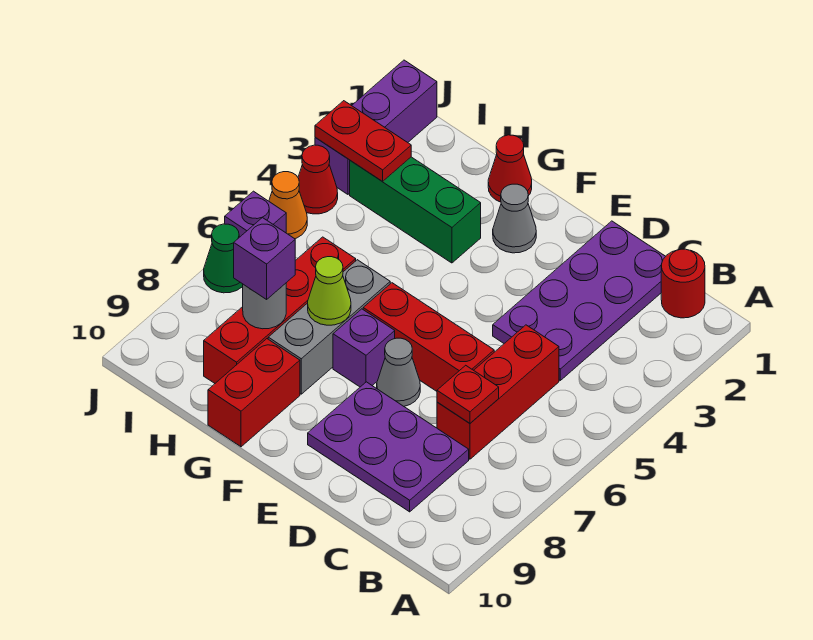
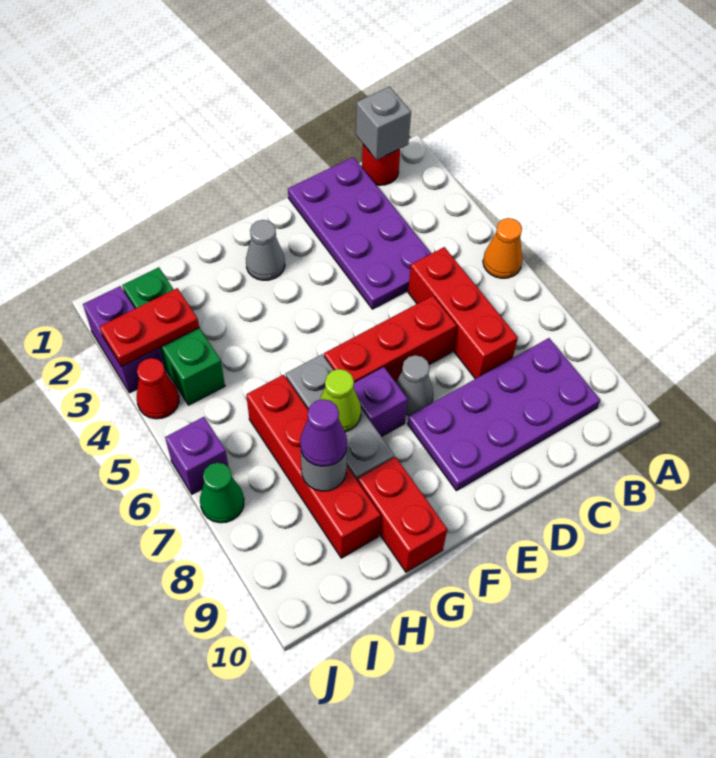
none -> grey brick B1 level 2
red plate C7 level 2 -> none
purple plate C8:E9 level 1 -> purple plate B8:E9 level 1
red cone G1 level 1 -> none
green brick G3:I3 level 1 -> green brick I2:I4 level 1
purple brick H8 level 3 -> purple cone H8 level 3
purple brick J1:J3 level 1 -> purple brick J2:J3 level 1
orange cone J5 level 1 -> orange cone A5 level 1

